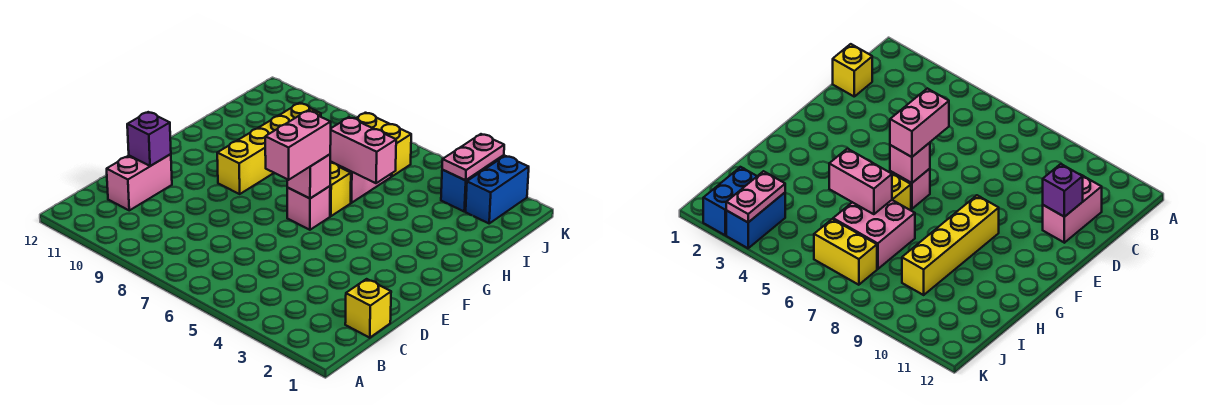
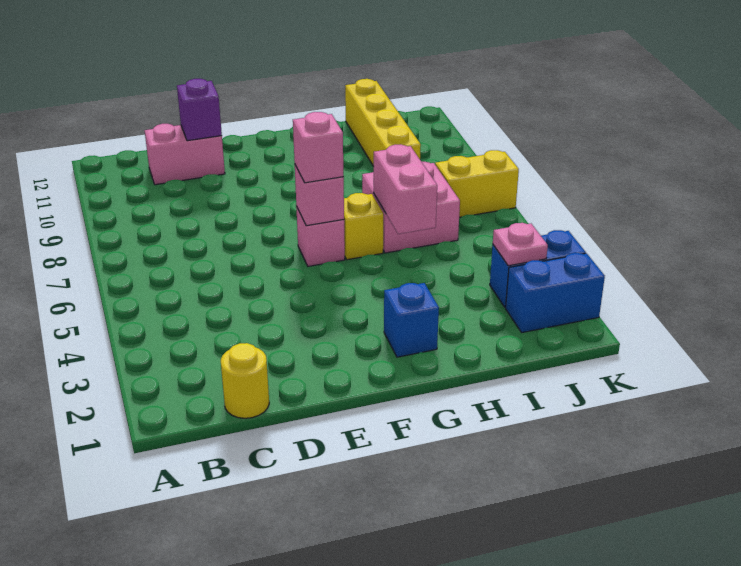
yellow brick C1 level 1 -> yellow round brick C1 level 1
pink brick E6:F6 level 3 -> pink brick F6 level 3
yellow brick F9:I9 level 1 -> yellow brick I9:I12 level 1
none -> blue brick G2 level 1
pink plate J3:K3 level 2 -> pink plate J3 level 2
yellow brick J6:J7 level 1 -> yellow brick J7:K7 level 1

